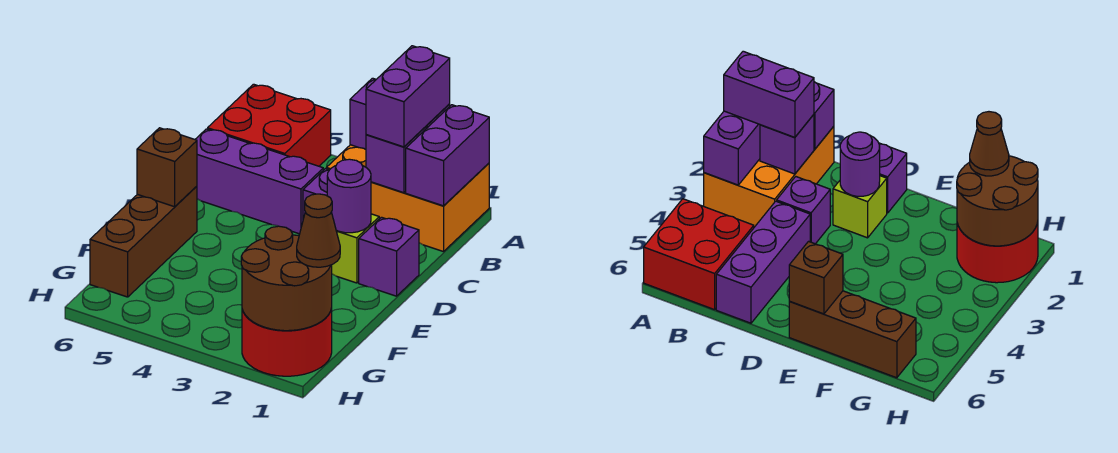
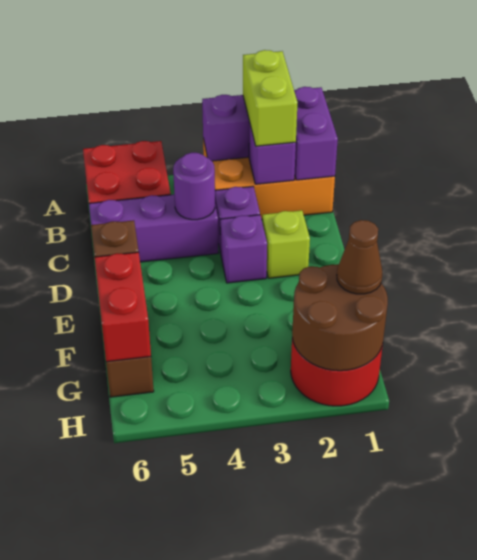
purple brick A2:B2 level 3 -> lime brick A2:B2 level 3
purple brick D1 level 1 -> purple brick D3 level 1
purple round brick D2 level 2 -> purple round brick C4 level 2
none -> red brick F6:G6 level 2

